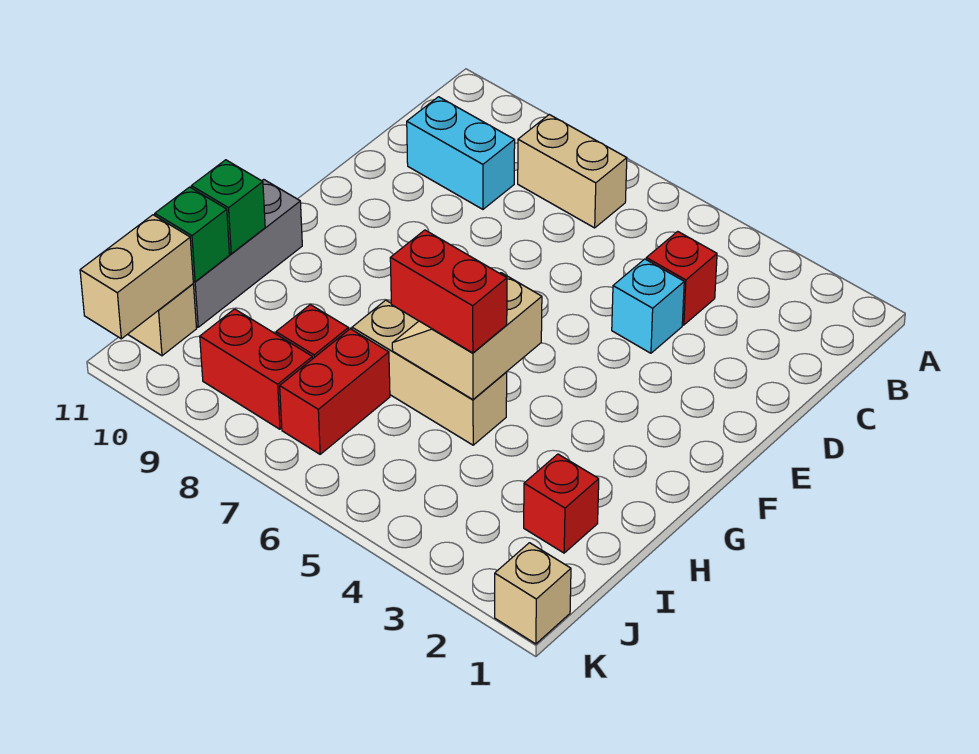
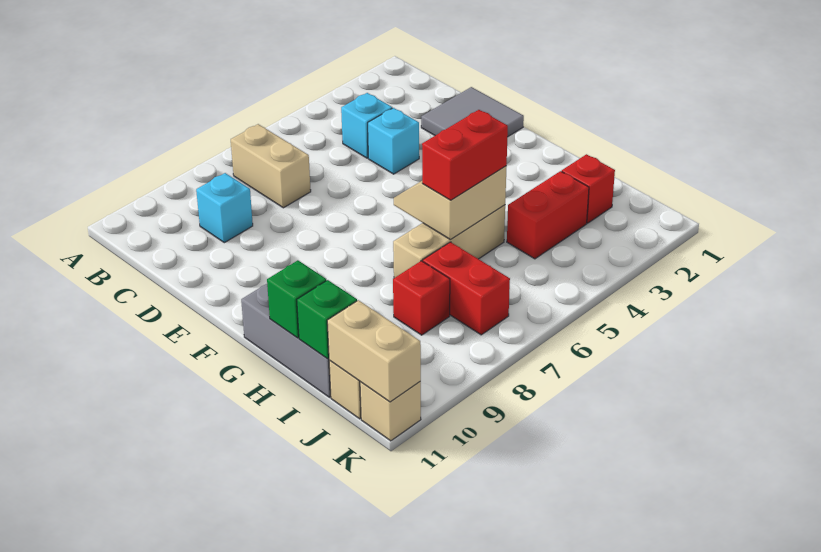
tan brick B7:B8 level 1 -> tan brick B7:C7 level 1
red brick C4 level 1 -> cyan brick C4 level 1
cyan brick C9:C10 level 1 -> cyan brick C9 level 1
none -> grey tile D1:E2 level 1
tan slope G5:H6 level 2 top 5 -> tan slope G5:H6 level 2 top H
red brick J8:J9 level 1 -> red brick I3:I4 level 1
tan brick K1 level 1 -> tan brick K11 level 1

